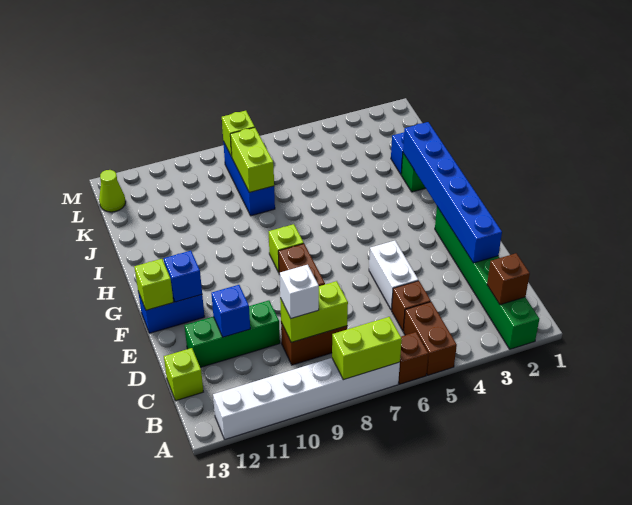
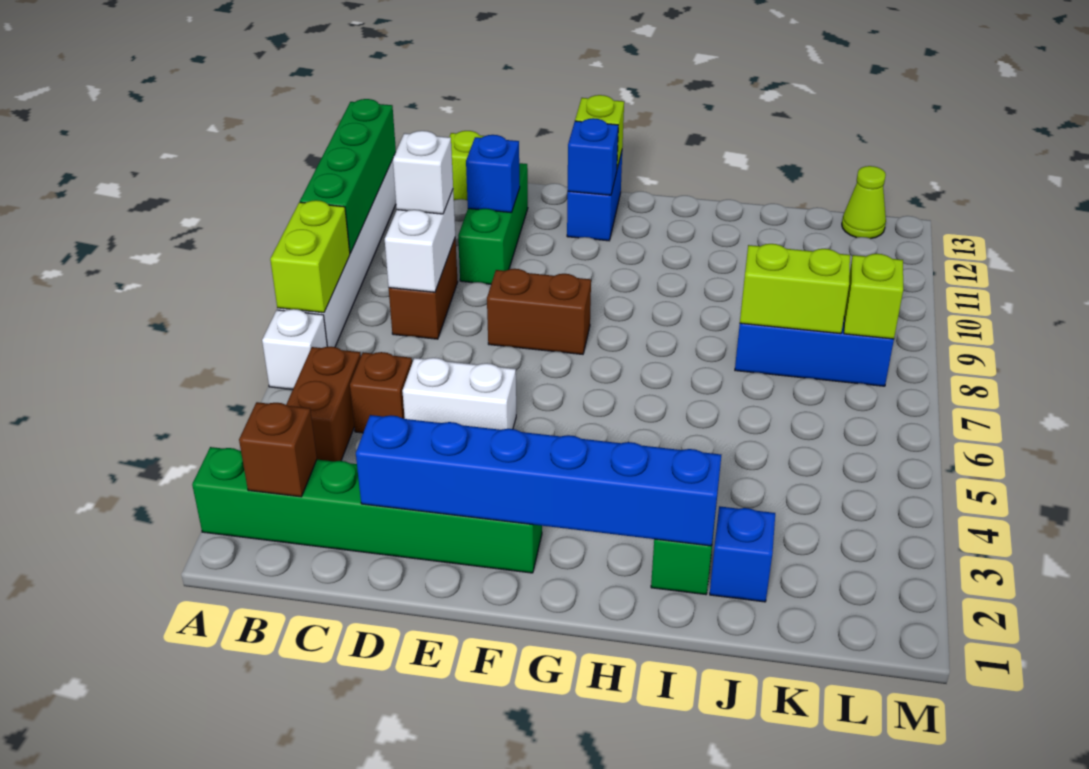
brown brick A5:B5 level 1 -> brown brick B4:B5 level 1
brown brick A6 level 1 -> white brick A6 level 1
none -> green brick A9:A12 level 2
lime brick C8:C9 level 2 -> white brick C8:C9 level 2
lime brick G8 level 1 -> none

